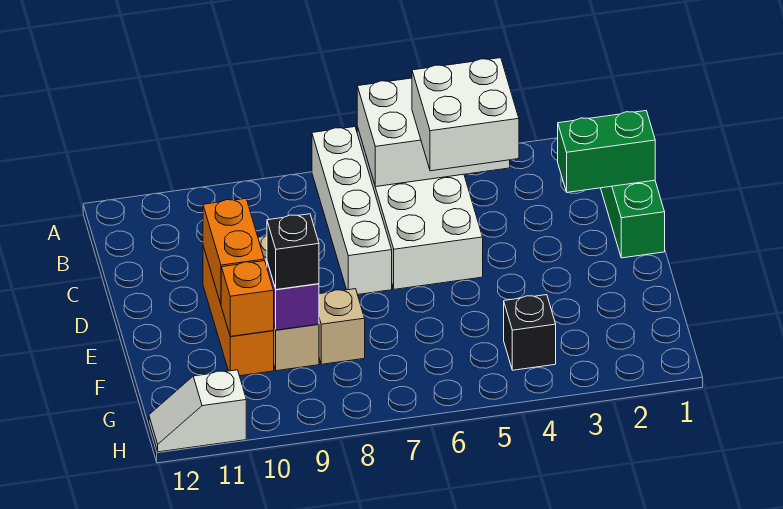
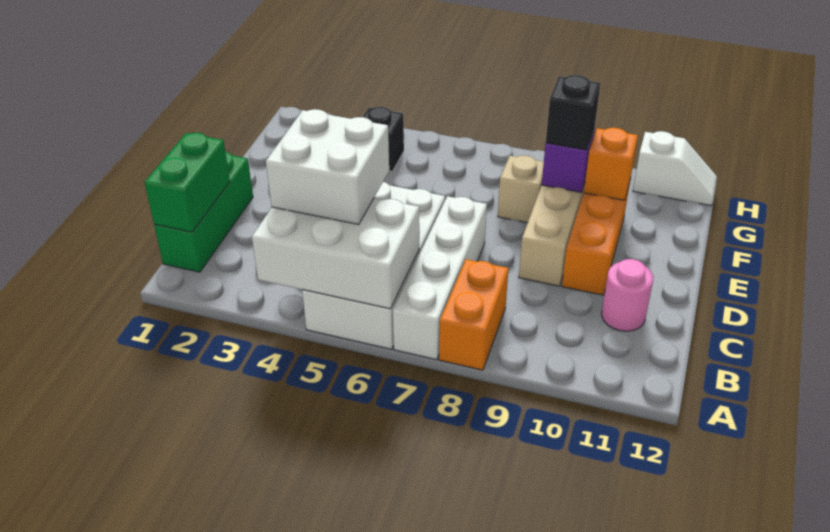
green brick C1:C2 level 2 -> green brick B1:C1 level 2
none -> pink round brick C11 level 1
orange brick D10:E10 level 2 -> orange brick A8:B8 level 1

